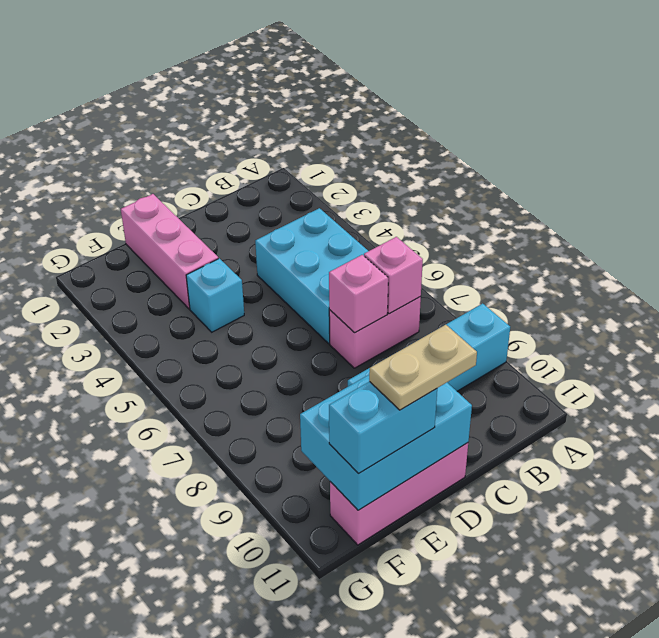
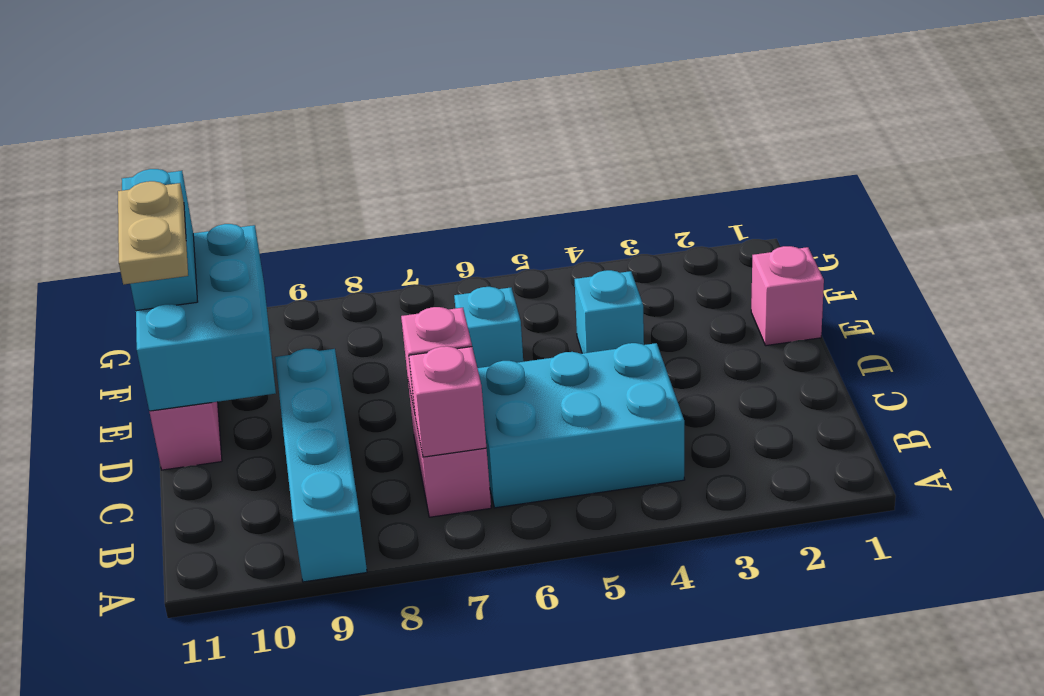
pink brick E1:E3 level 1 -> pink brick E1 level 1
none -> cyan brick E6 level 1

